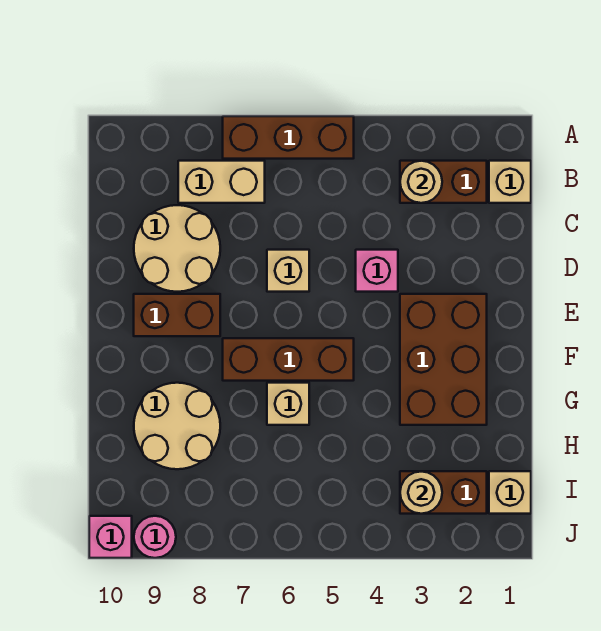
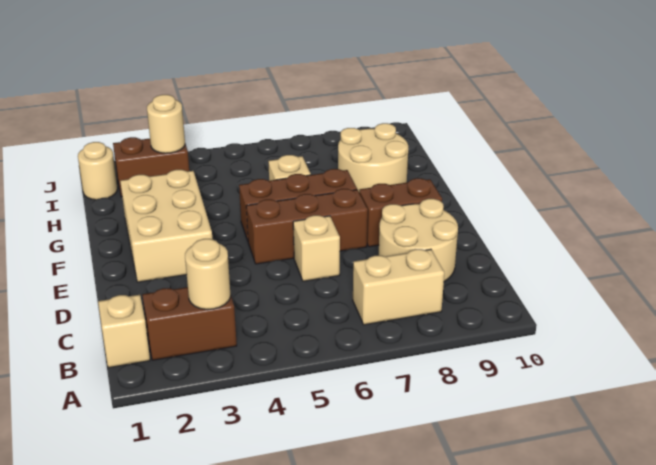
brown brick A5:A7 level 1 -> brown brick E5:E7 level 1
pink brick D4 level 1 -> none
brown brick E2:G3 level 1 -> tan brick E2:G3 level 1
tan brick I1 level 1 -> tan round brick I1 level 1
pink round brick J9 level 1 -> none
pink brick J10 level 1 -> none

